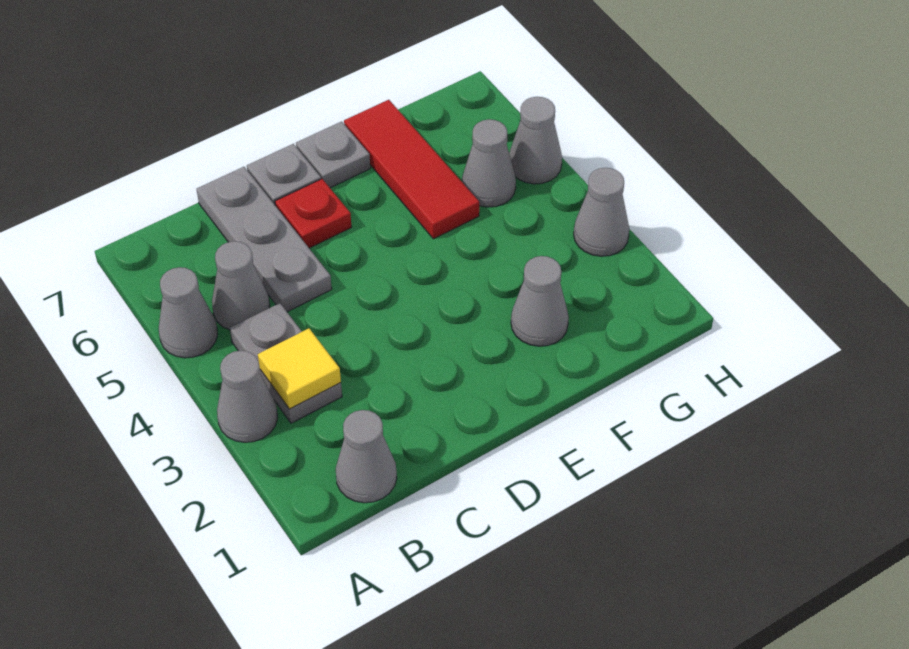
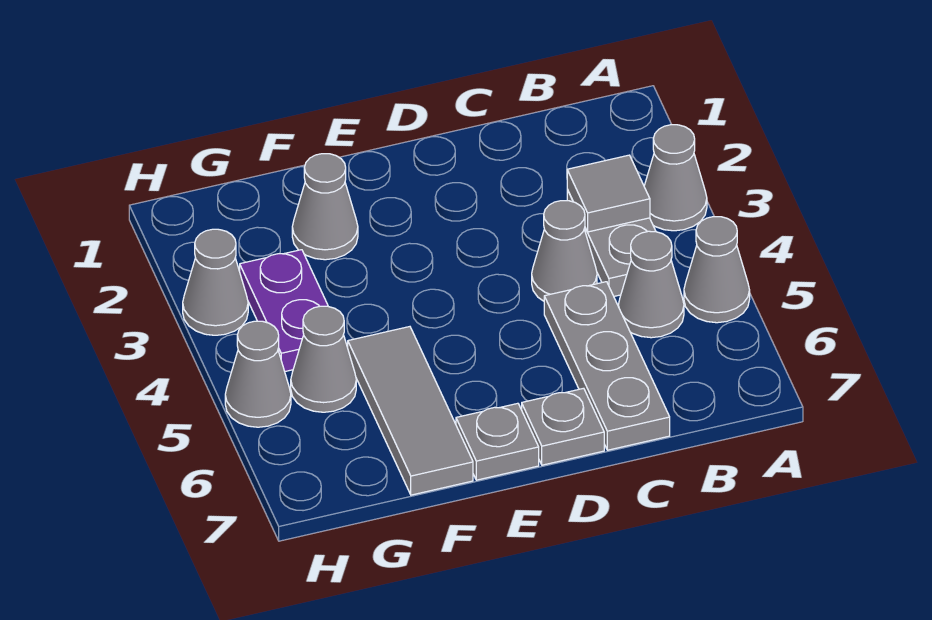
grey cone B1 level 1 -> grey cone C4 level 1
yellow tile B3 level 2 -> grey tile B3 level 2
red plate D6 level 1 -> none
red tile F5:F7 level 1 -> grey tile F5:F7 level 1
none -> purple plate G3:G4 level 1

